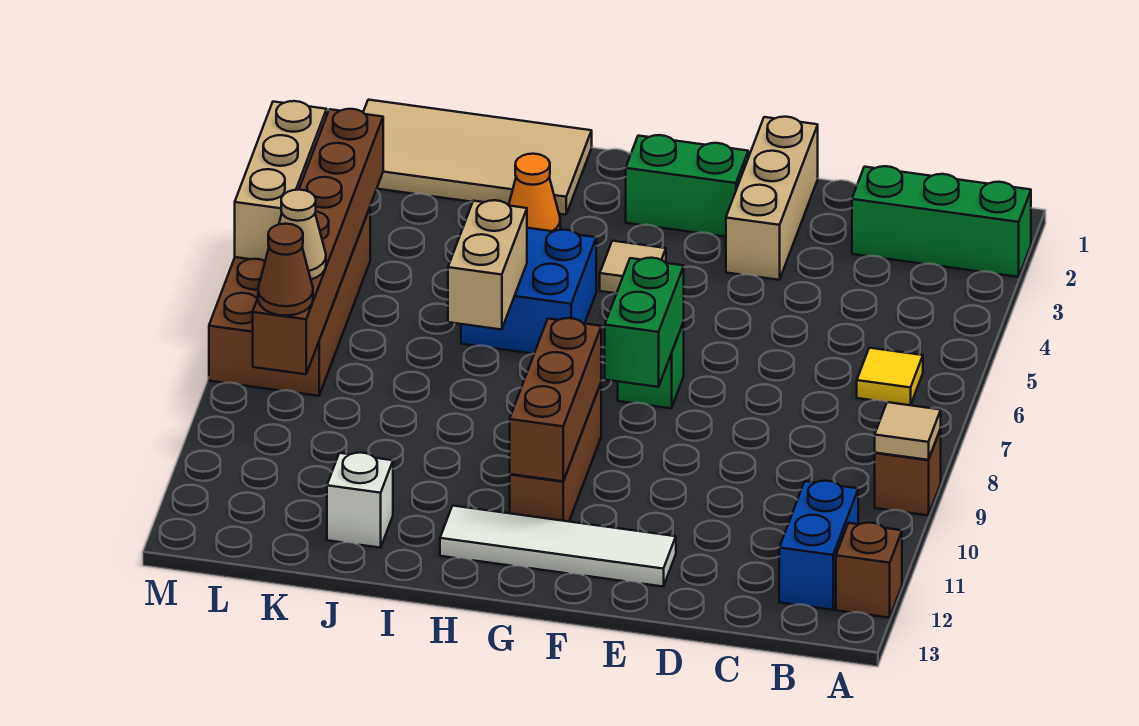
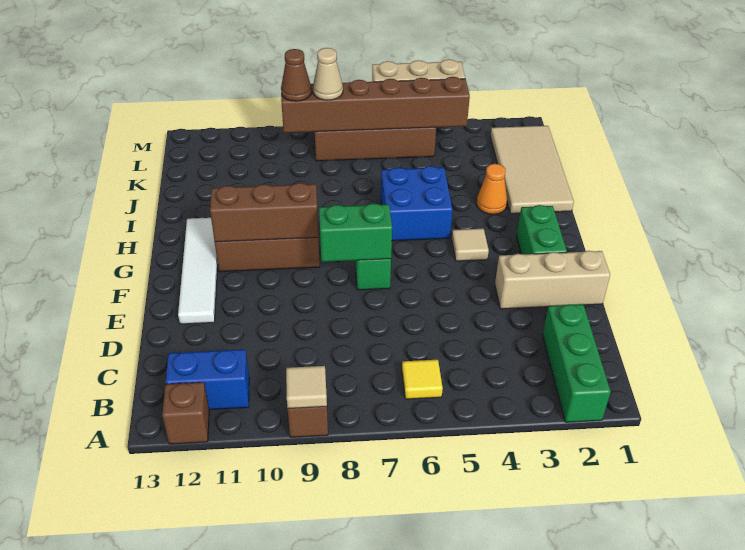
tan brick I6:I7 level 2 -> none
white brick J12 level 1 -> none

